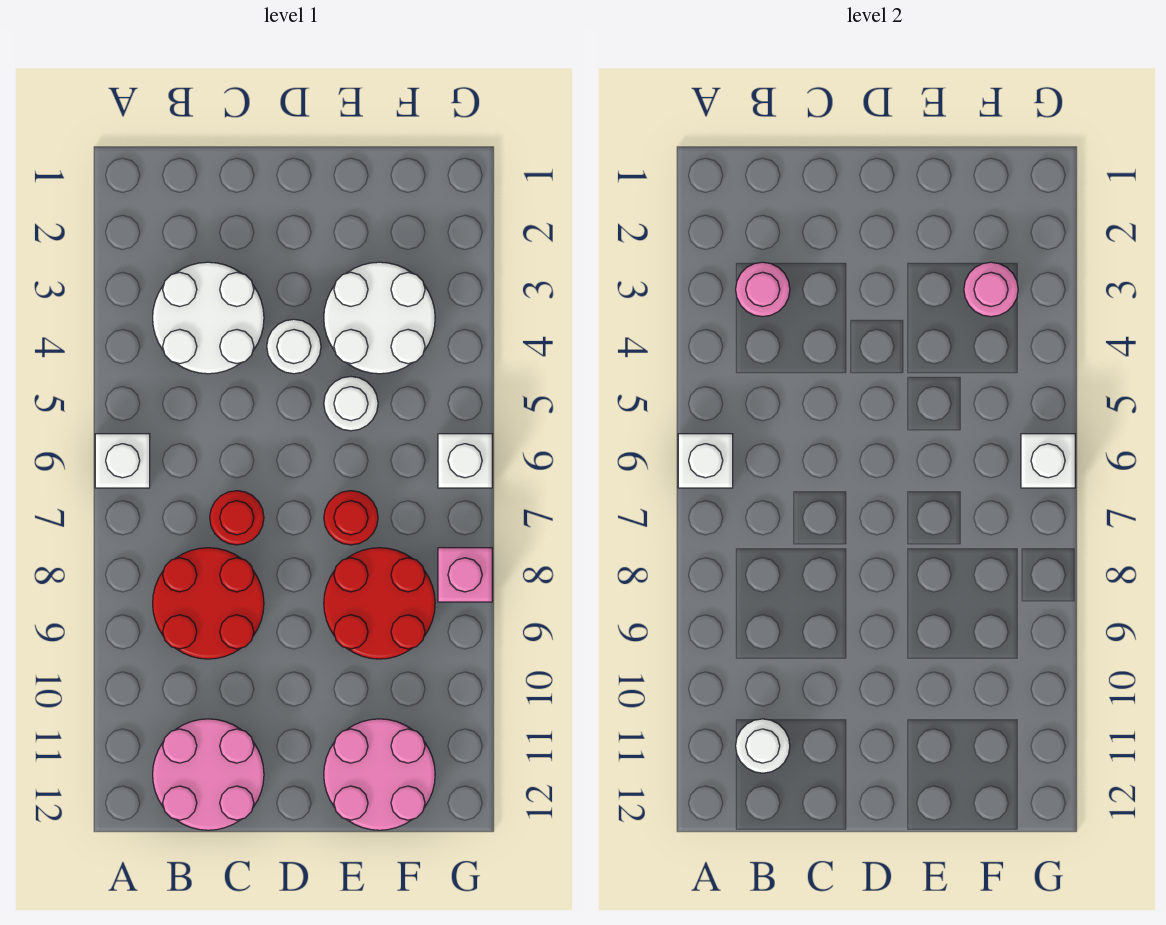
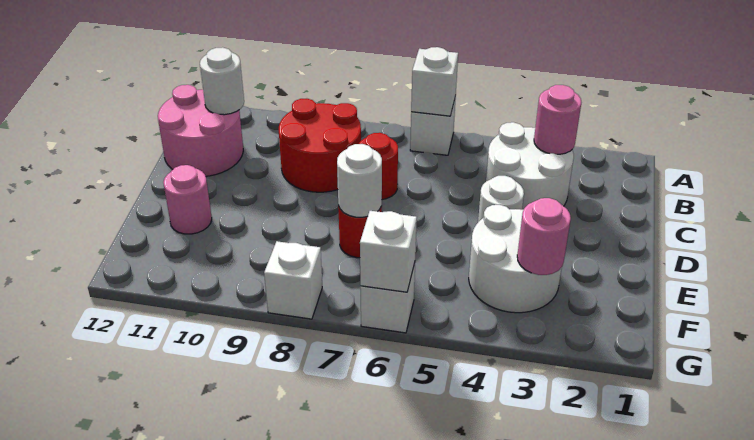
white round brick E5 level 1 -> white round brick E7 level 2
red round brick E8:F9 level 1 -> none
pink round brick E11:F12 level 1 -> pink round brick E11 level 1
pink brick G8 level 1 -> white brick G8 level 1

